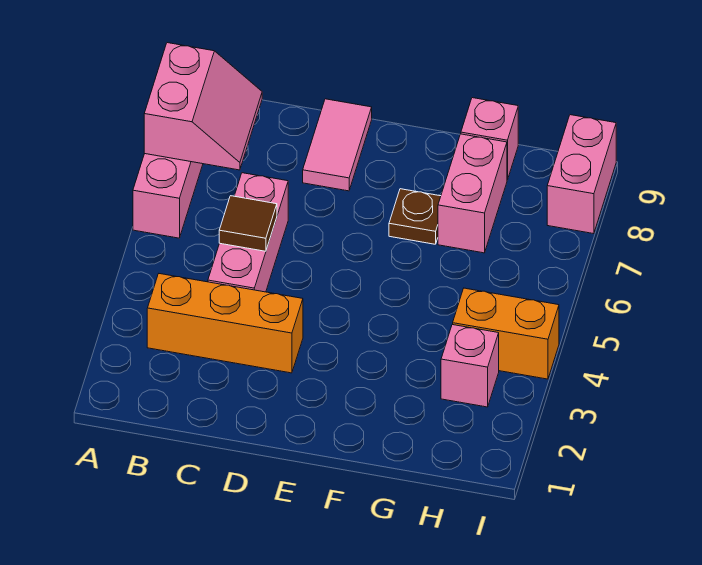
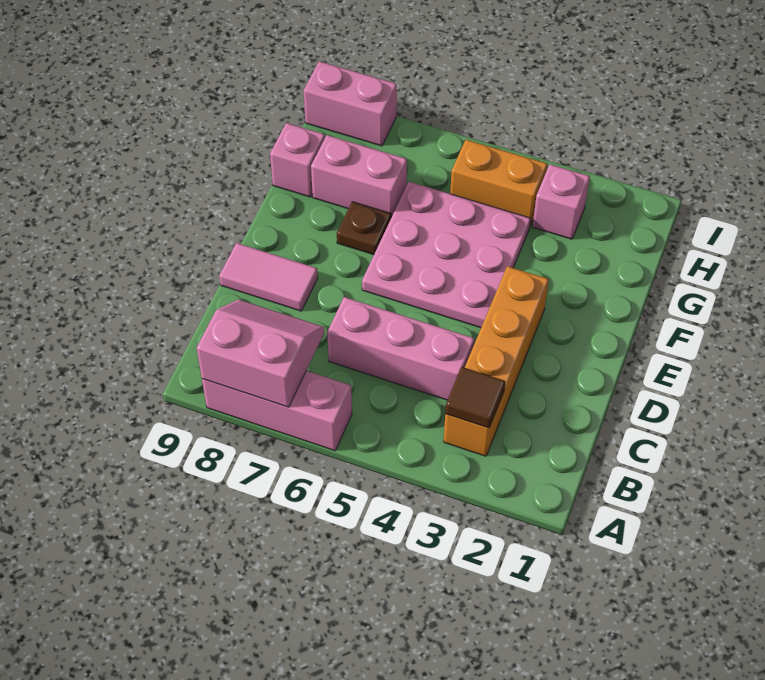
orange brick B3:D3 level 1 -> orange brick B3:E3 level 1
brown tile C5 level 2 -> brown tile B3 level 2
none -> pink plate E4:G6 level 1
orange brick H4:I4 level 1 -> orange brick H4:H5 level 1

